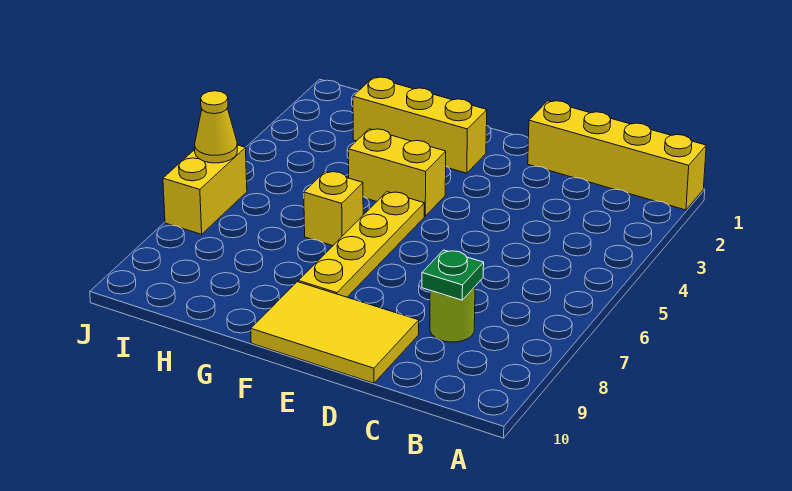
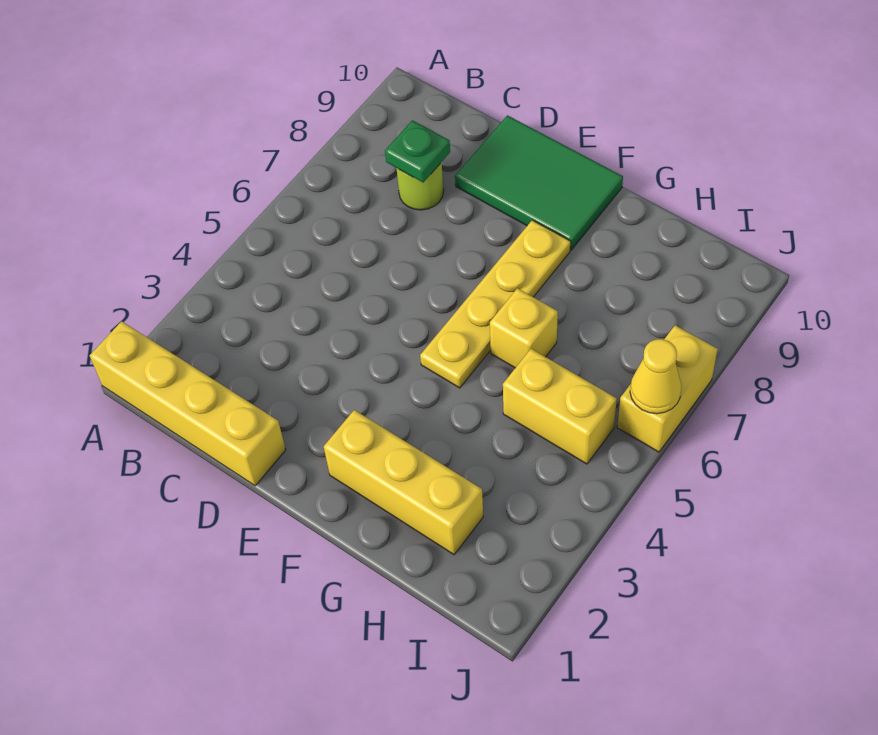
yellow tile D9:F10 level 1 -> green tile D9:F10 level 1
yellow brick F4:G4 level 1 -> yellow brick H5:I5 level 1

